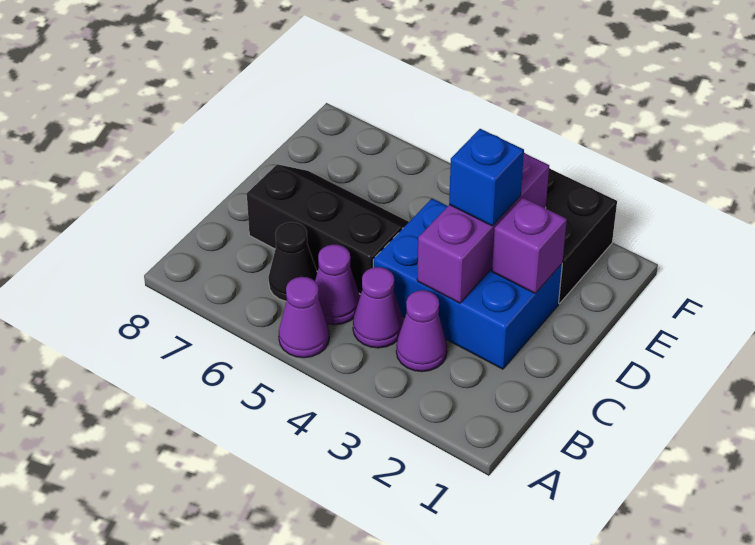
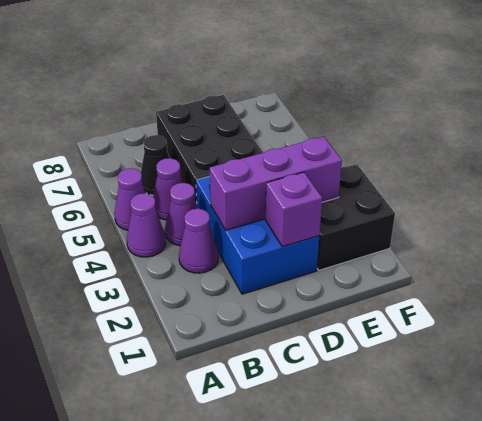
none -> purple cone A4 level 1
black slope C5:D7 level 1 top C -> black brick C5:D7 level 1
blue brick D3 level 3 -> none

